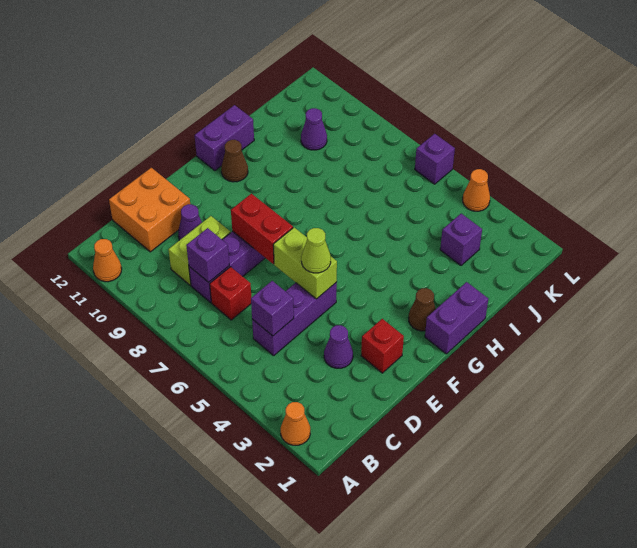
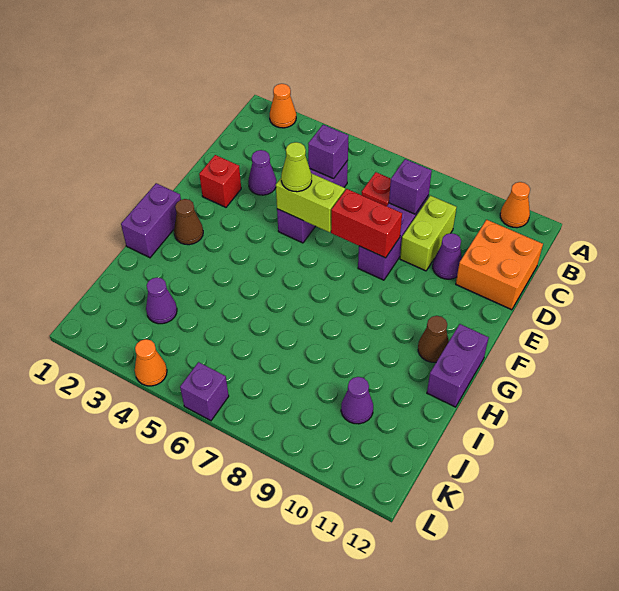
purple brick J3 level 1 -> purple cone J3 level 1

